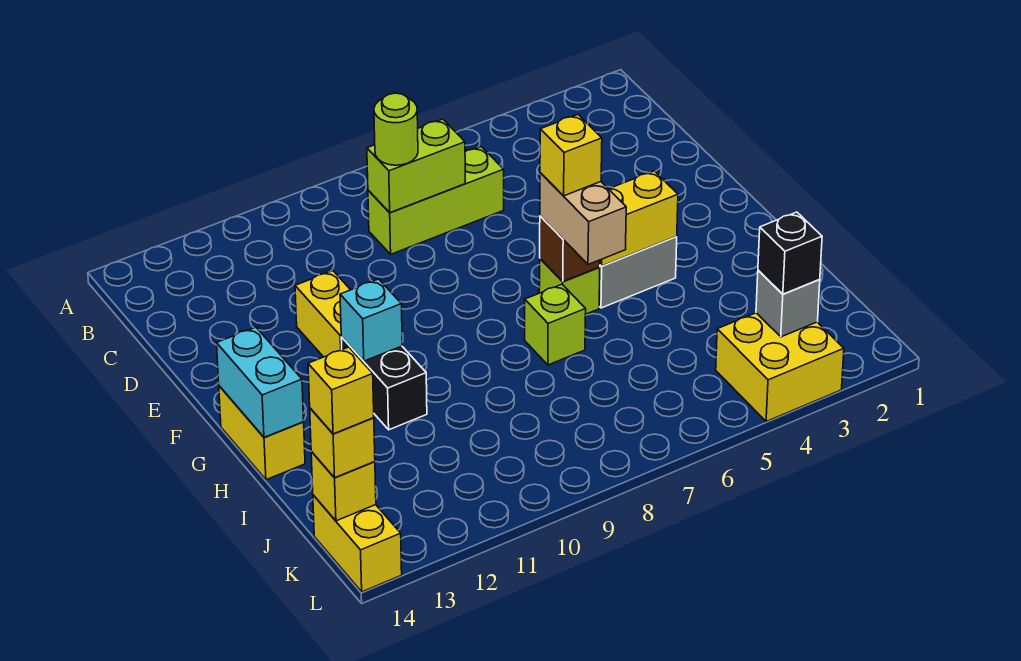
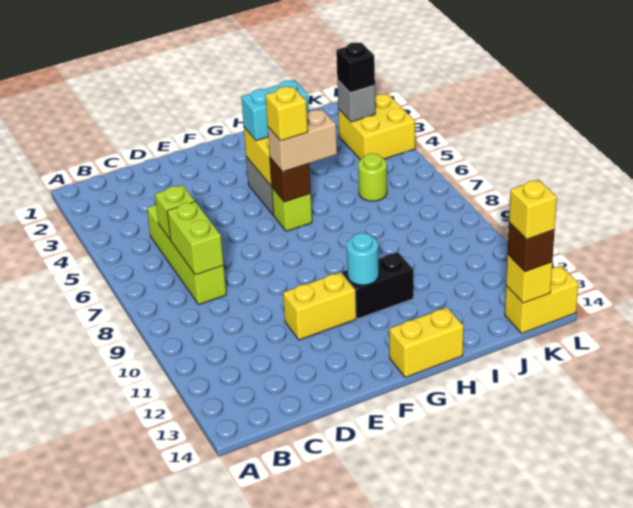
lime brick C6:C8 level 1 -> lime brick C5:C8 level 1
lime round brick C8 level 3 -> lime round brick J6 level 1
cyan brick G11 level 2 -> cyan round brick G11 level 2
cyan brick G14:H14 level 2 -> cyan brick G4:H4 level 3
lime brick H7 level 1 -> lime brick C6 level 2
yellow brick K14 level 3 -> brown brick K14 level 3

